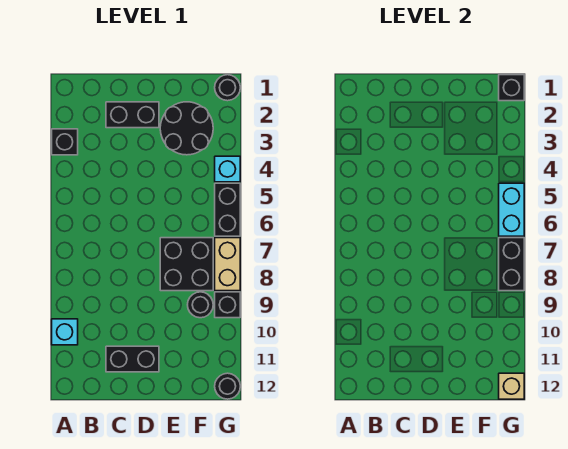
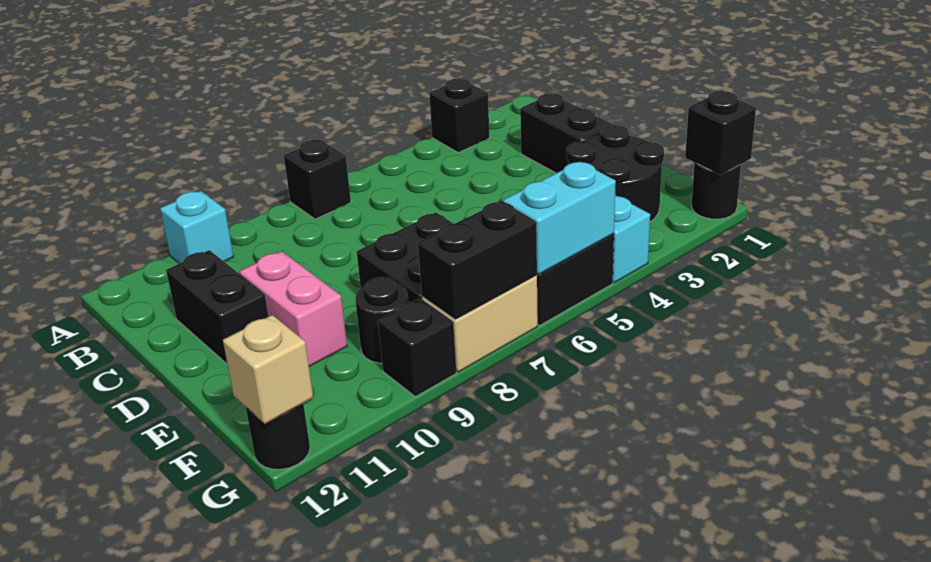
none -> black brick A7 level 1
none -> pink brick D10:E10 level 1

